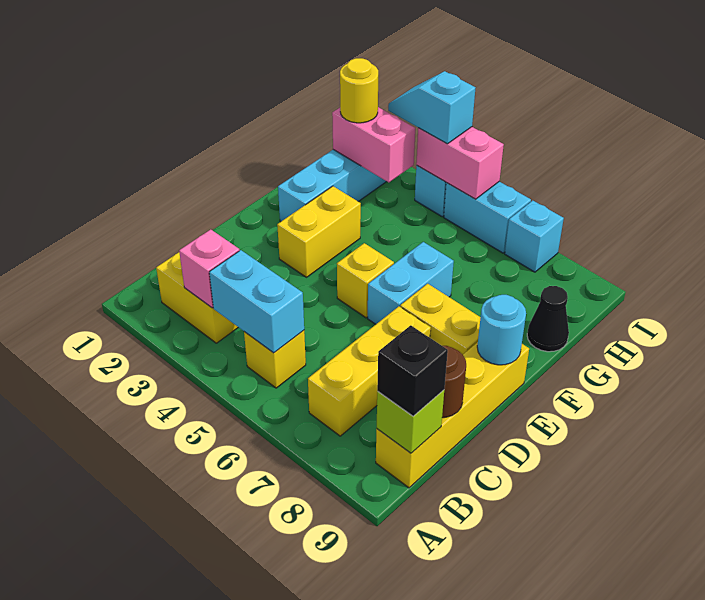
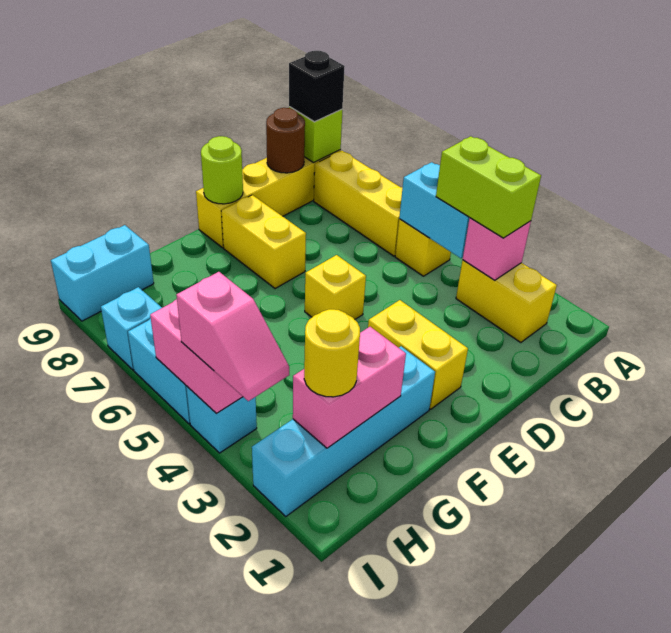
none -> lime brick B3:B4 level 3
yellow brick B7:D7 level 1 -> yellow brick B6:B8 level 1
yellow brick E3:F3 level 1 -> yellow brick E2:E3 level 1
cyan brick E6:F6 level 1 -> cyan brick H9:I9 level 1
cyan round brick E9 level 2 -> lime round brick E9 level 2
black cone G9 level 1 -> none
pink brick H2:H3 level 2 -> pink brick G2:H2 level 2
cyan slope I3:I4 level 3 top 4 -> pink slope I3:I4 level 3 top 4

